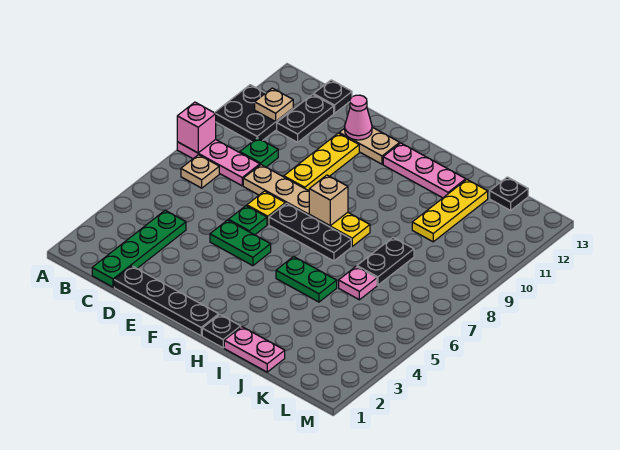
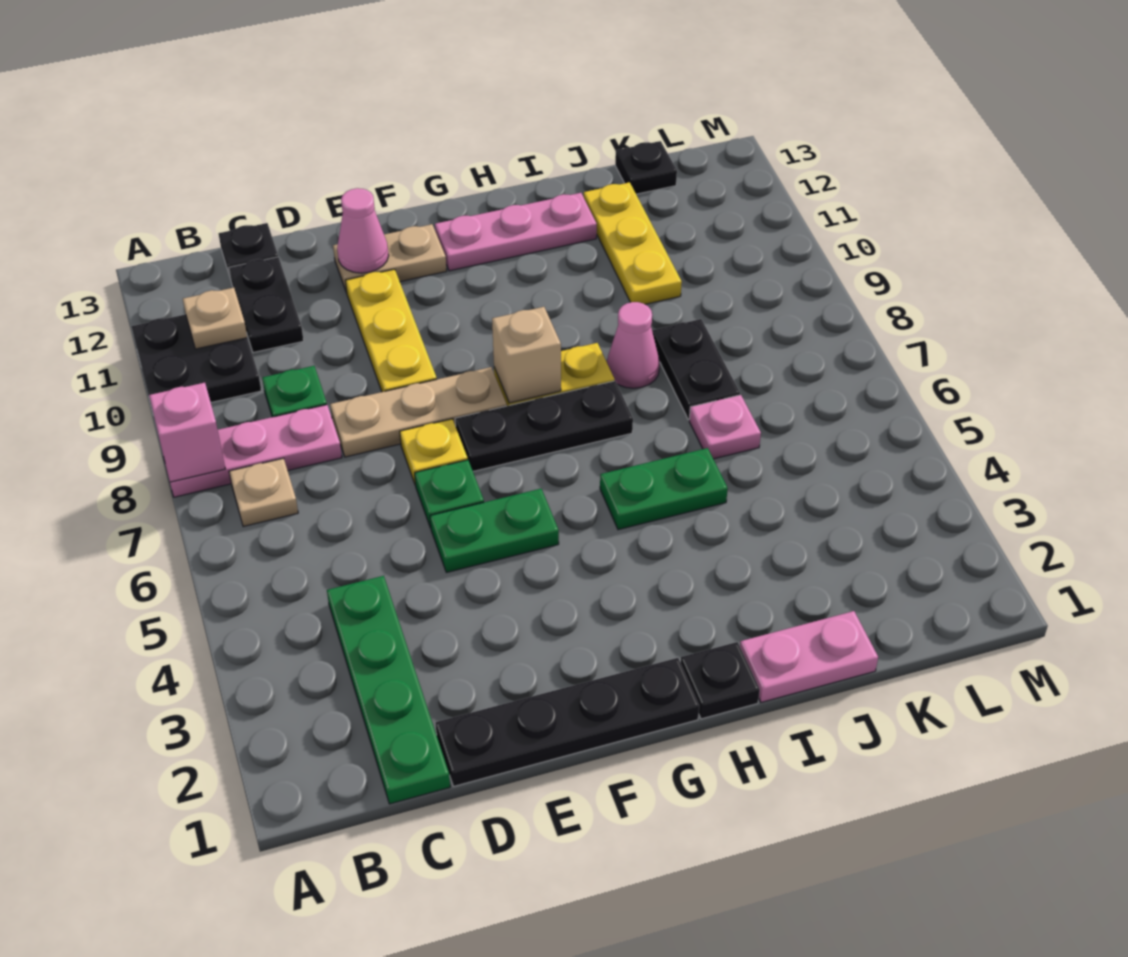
none -> pink cone I8 level 1

